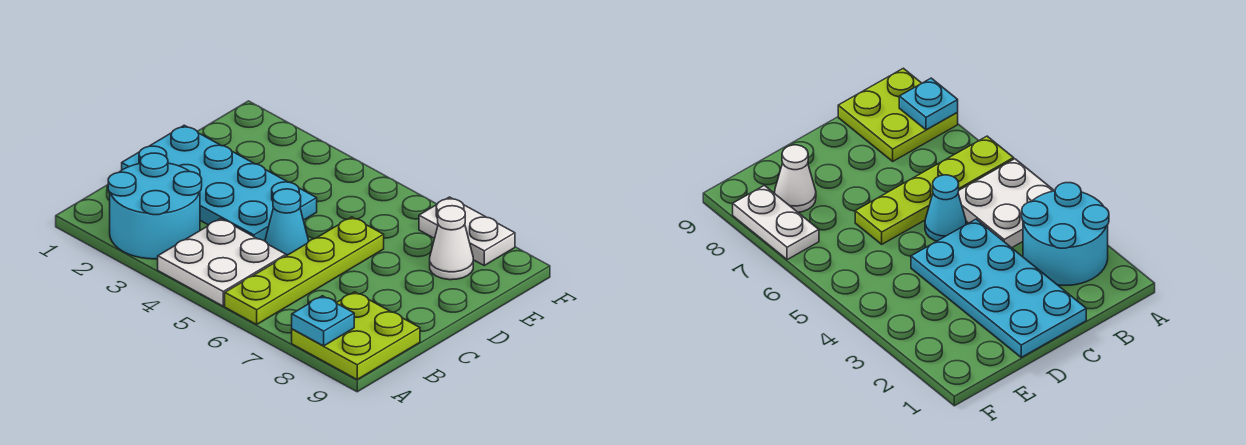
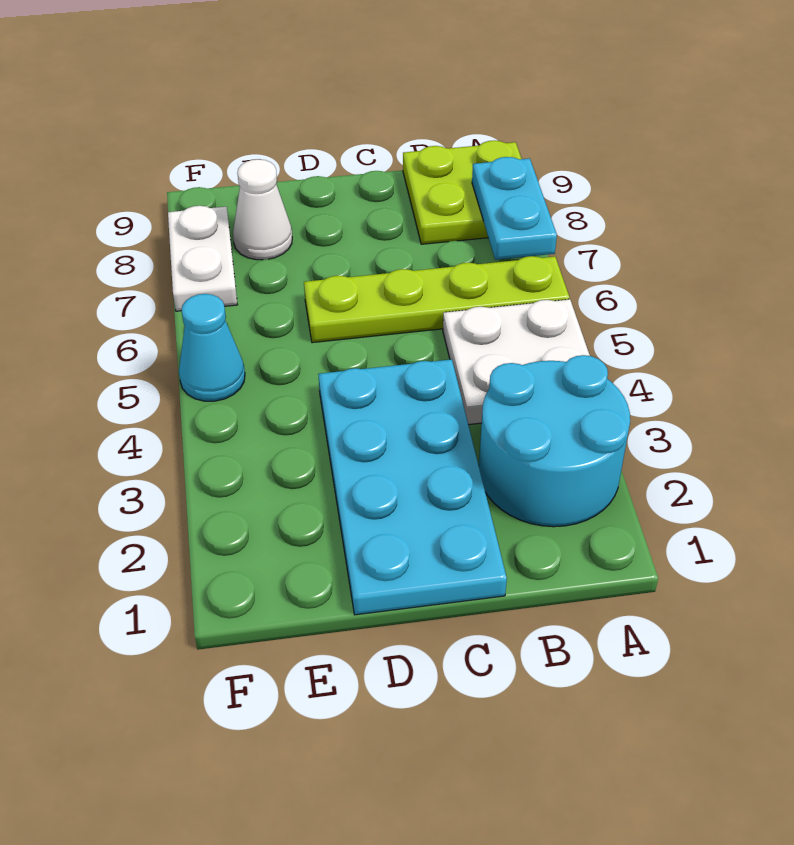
cyan plate A8 level 2 -> cyan plate A7:A8 level 2
cyan cone C5 level 1 -> cyan cone F5 level 1

